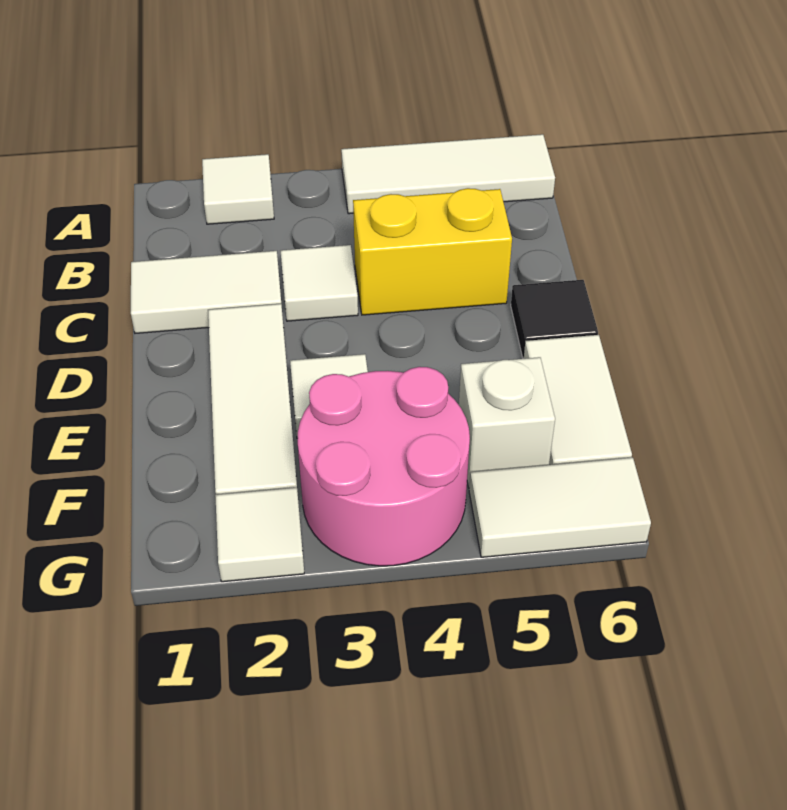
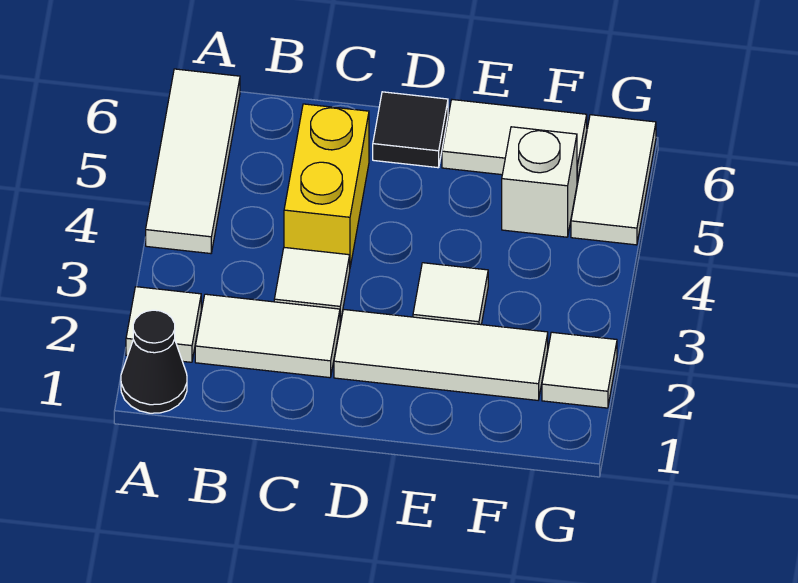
none -> black cone A1 level 1
white tile C1:C2 level 1 -> white tile B2:C2 level 1
pink round brick F3:G4 level 1 -> none

